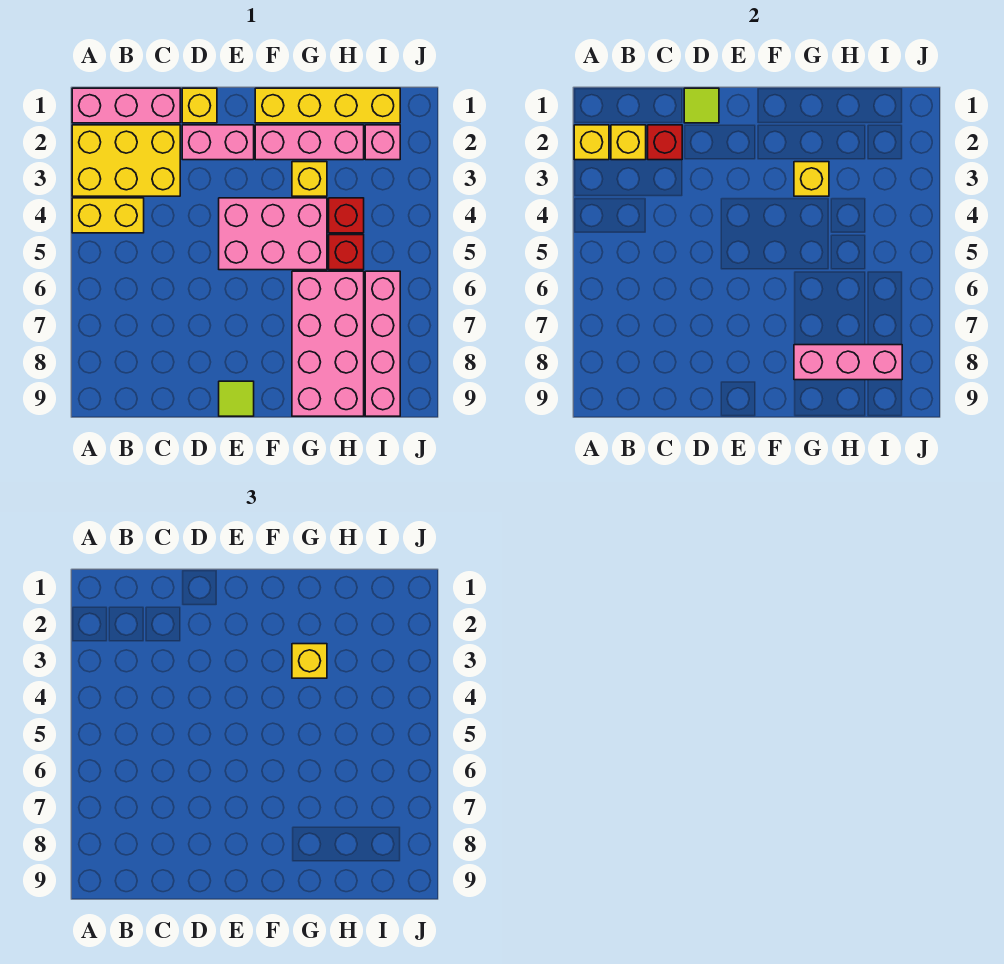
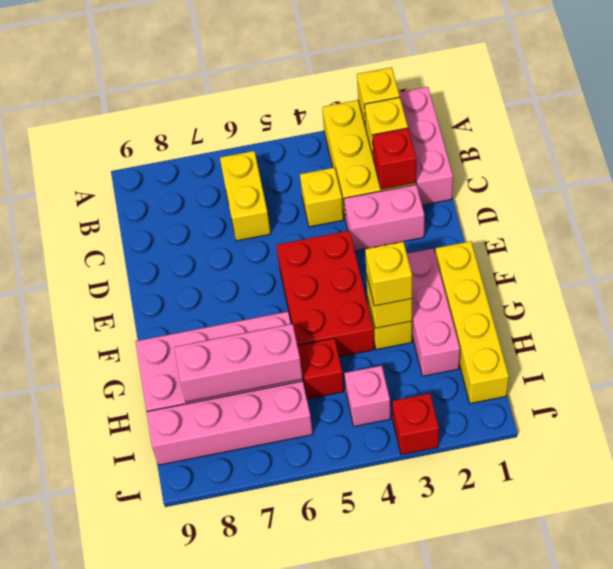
yellow brick A4:B4 level 1 -> yellow brick B6:C6 level 1
yellow brick D1 level 1 -> yellow brick C4 level 1
lime tile D1 level 2 -> none
pink brick D2:E2 level 1 -> pink brick D2:D3 level 1
pink brick E4:G5 level 1 -> red brick E4:G5 level 1
lime tile E9 level 1 -> none
pink brick G8:I8 level 2 -> pink brick H6:H8 level 2
red brick H4 level 1 -> red brick J3 level 1
pink brick I2 level 1 -> pink brick I4 level 1

